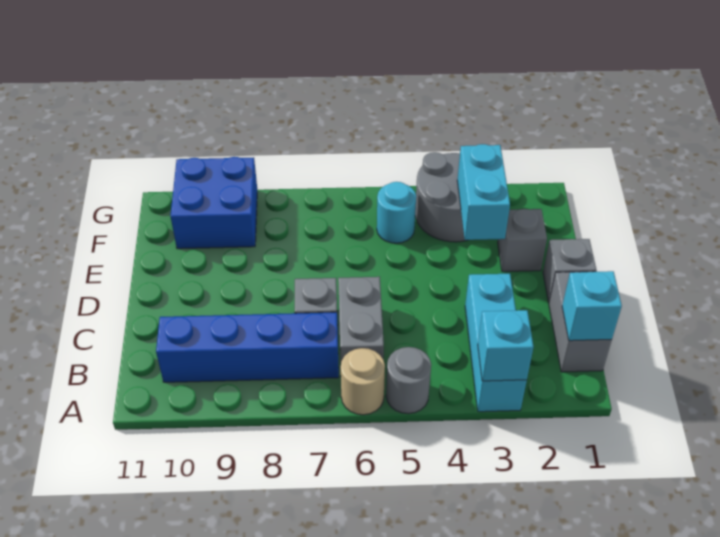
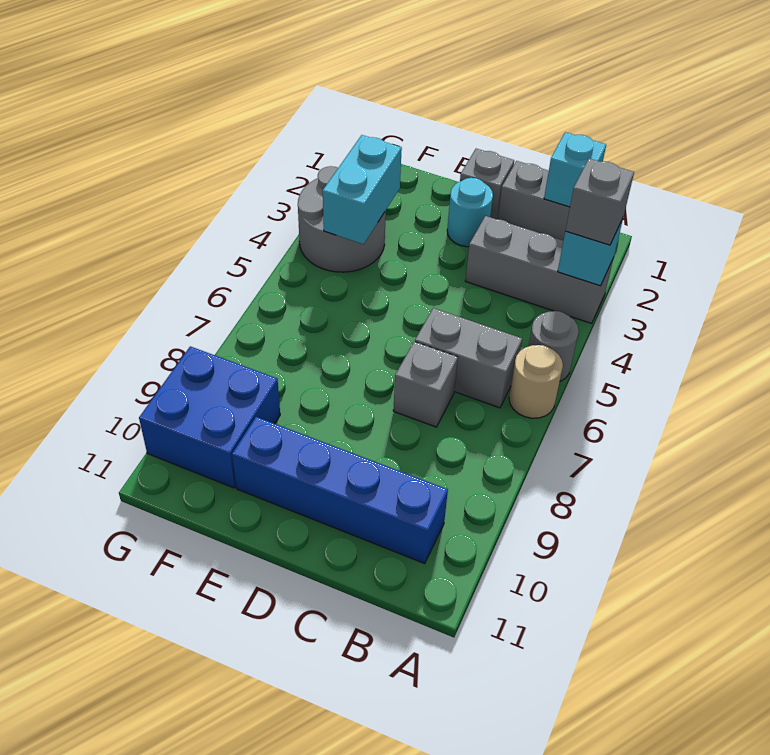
cyan brick A3:C3 level 1 -> grey brick A3:C3 level 1
blue brick B7:B10 level 1 -> blue brick B10:E10 level 1
grey brick E2 level 1 -> grey brick A3 level 3
cyan brick E3:F3 level 2 -> cyan brick F3:F4 level 2
cyan round brick F5 level 1 -> cyan round brick D2 level 1

